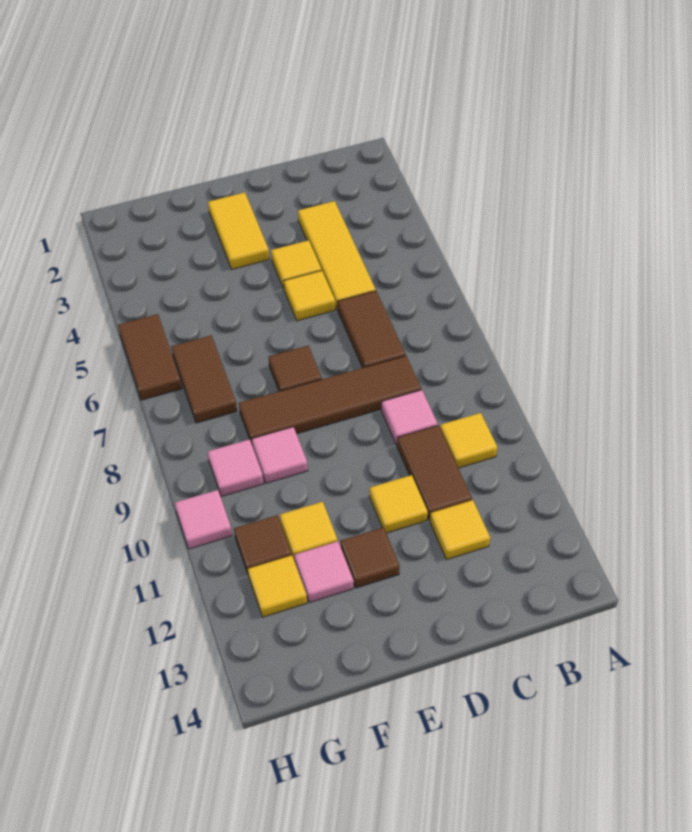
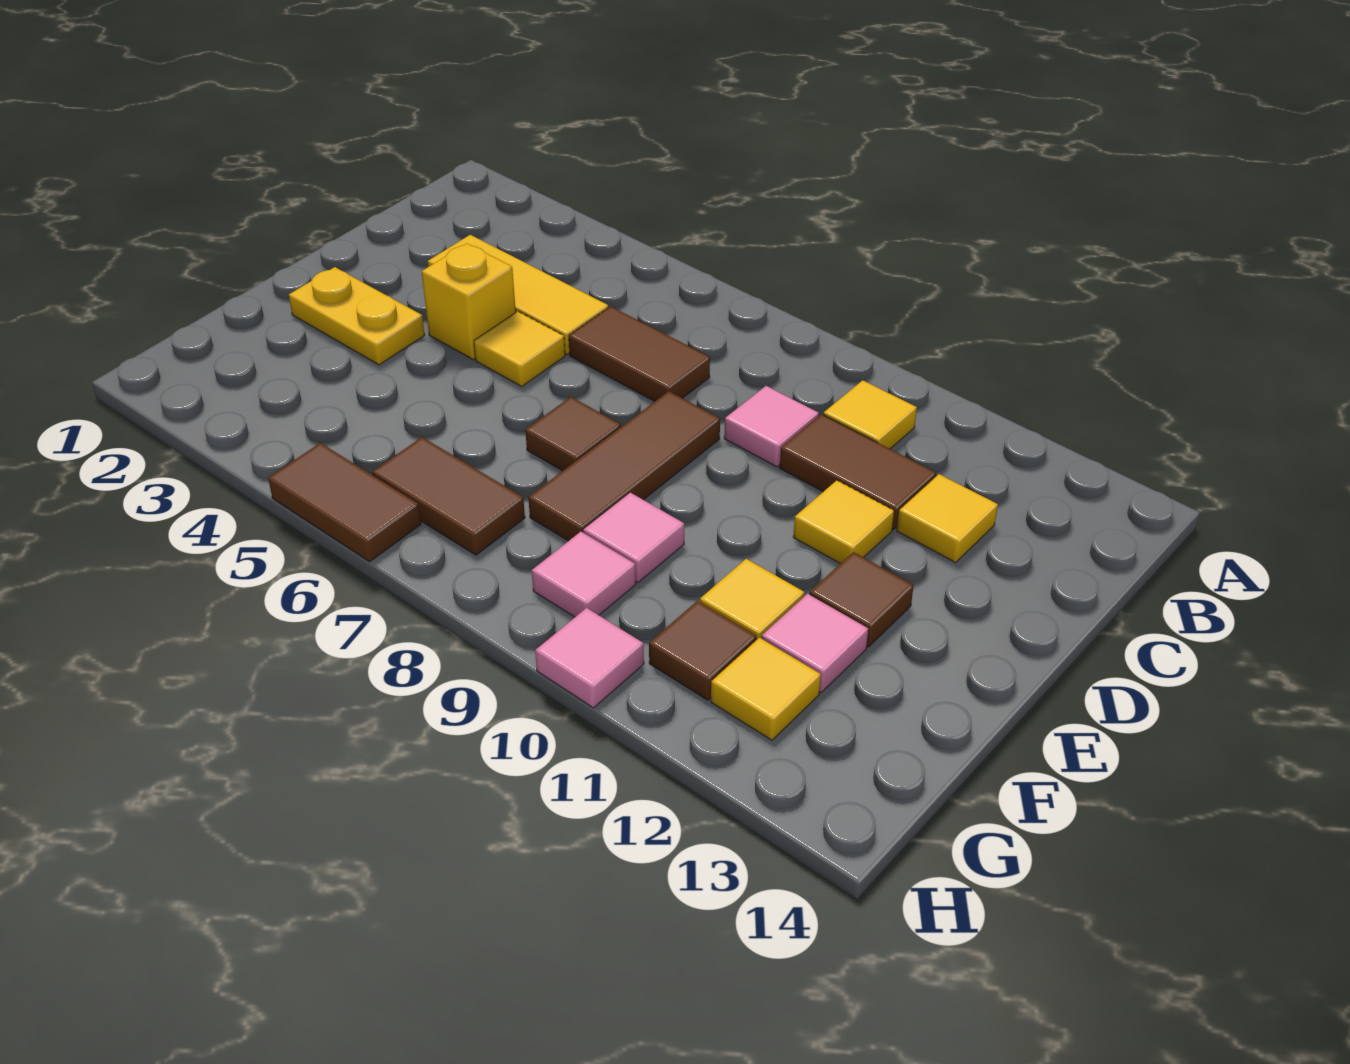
brown tile C8:F8 level 1 -> brown tile D8:F8 level 1
yellow tile D4 level 1 -> yellow brick D4 level 1
yellow tile E2:E3 level 1 -> yellow plate E2:E3 level 1

